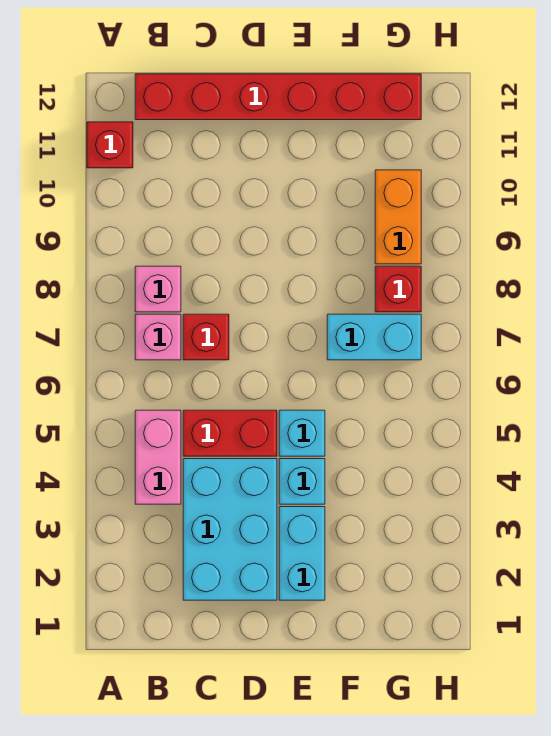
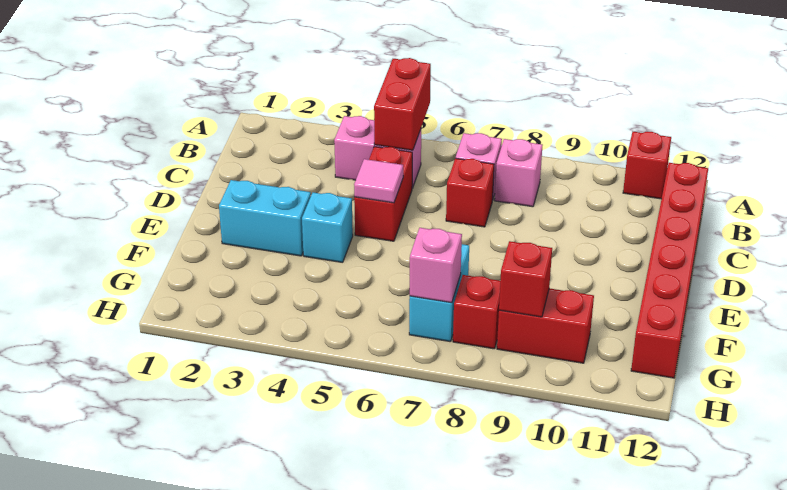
none -> red brick A5:B5 level 2
cyan brick C2:D4 level 1 -> none
none -> pink tile D5 level 2
cyan brick E5 level 1 -> none
none -> pink brick G7 level 2
orange brick G9:G10 level 1 -> red brick G9:G10 level 1
none -> red brick G9 level 2

